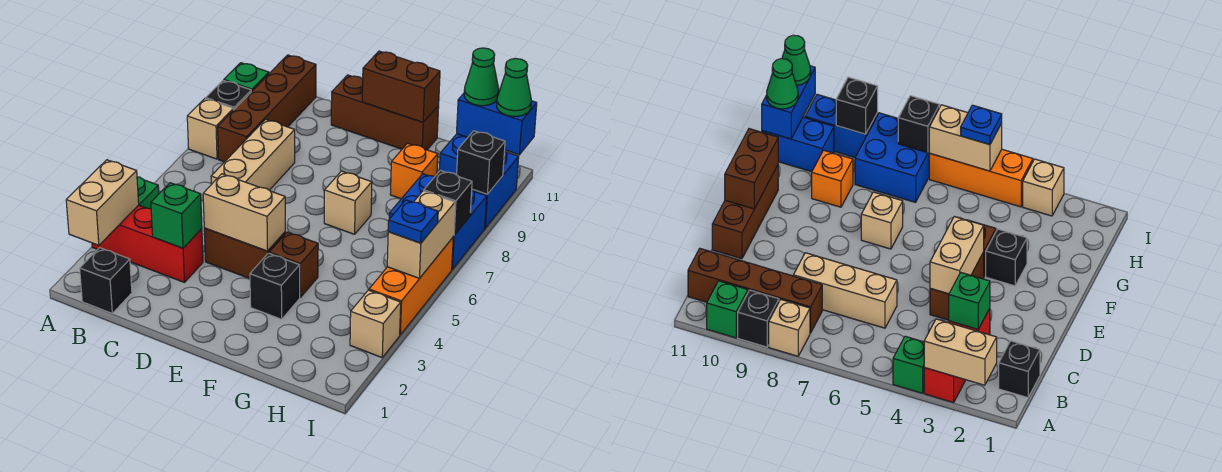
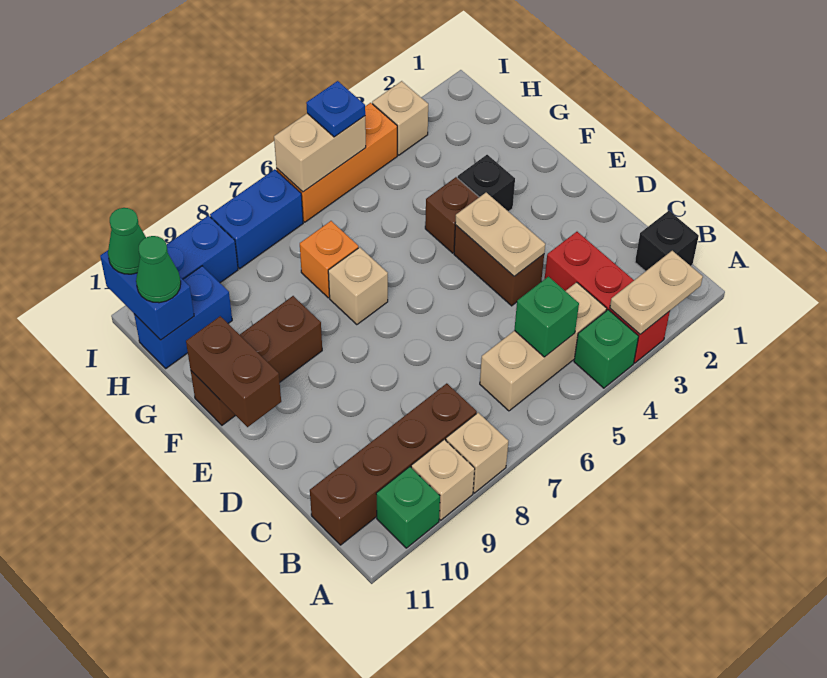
tan brick A2:A3 level 2 -> tan plate A2:A3 level 2
black brick A9 level 1 -> tan brick A9 level 1
green brick C3 level 2 -> green brick B5 level 2
tan brick C6:C8 level 1 -> tan brick B4:B6 level 1
tan brick D4:E4 level 2 -> tan plate D4:E4 level 2
brown brick D11:F11 level 1 -> brown brick F9:F11 level 1
orange brick G9 level 1 -> orange brick G7 level 1
blue brick H7:I8 level 1 -> blue brick I7:I8 level 1
black brick I7 level 2 -> none
black brick I9 level 2 -> none

